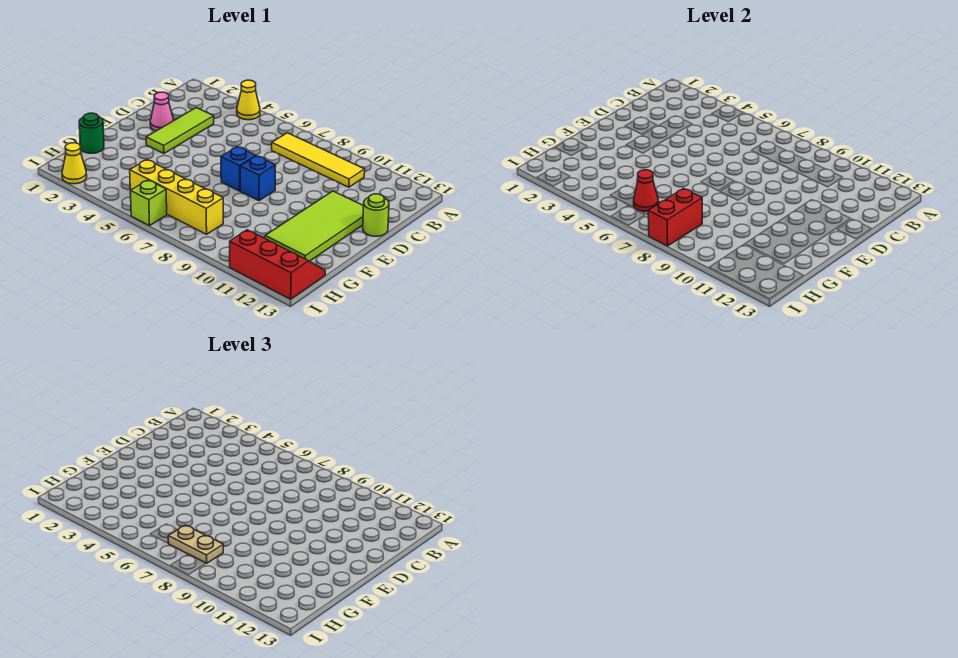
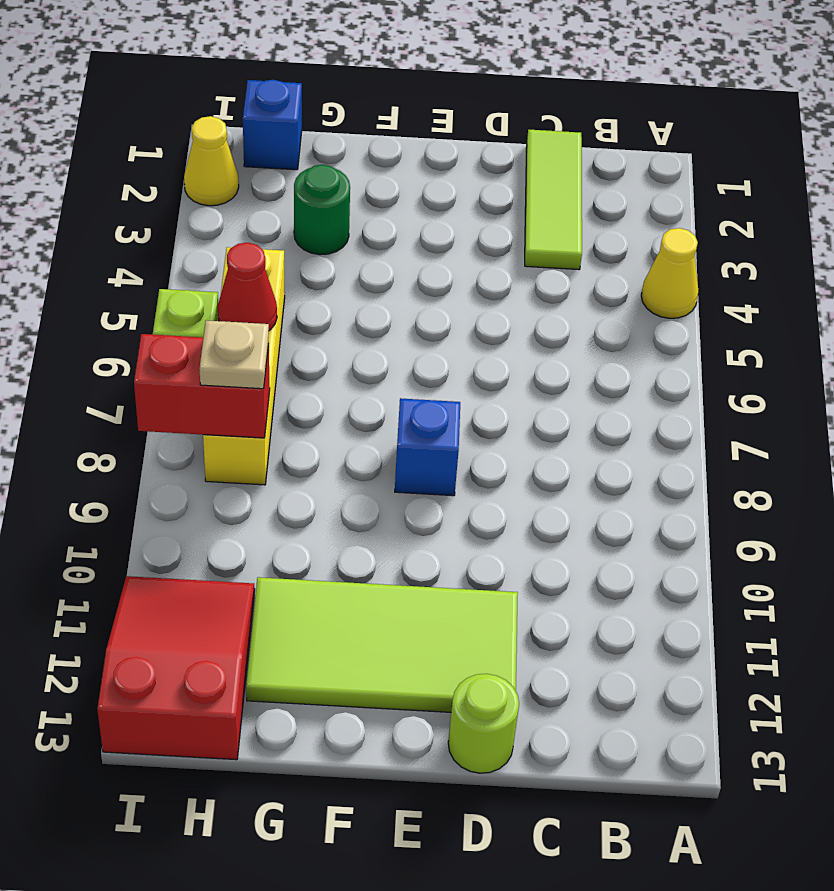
yellow tile B7:B10 level 1 -> none
lime tile C3:E3 level 1 -> lime tile C1:C3 level 1
pink cone D2 level 1 -> none
blue brick E7 level 1 -> blue brick H1 level 1
green round brick G1 level 1 -> green round brick G3 level 1
tan plate H7:H8 level 3 -> tan plate H8 level 3
red slope H11:I13 level 1 top I -> red slope H11:I13 level 1 top 13

